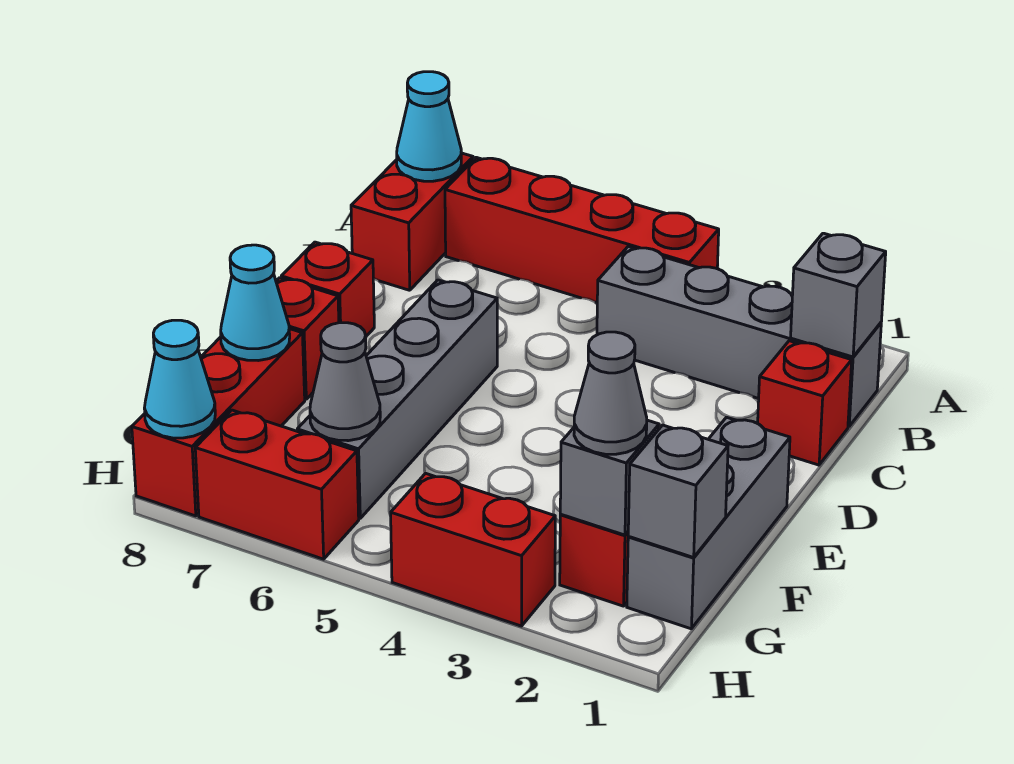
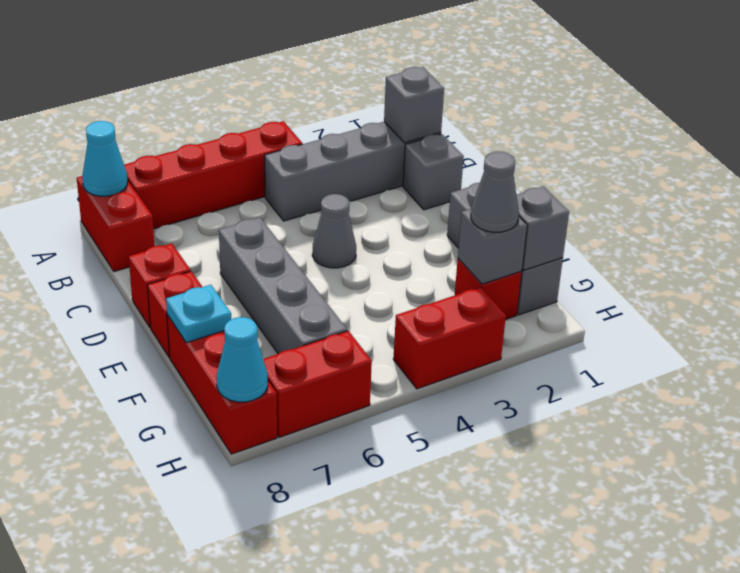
red brick C1 level 1 -> grey brick C1 level 1
cyan cone F8 level 2 -> cyan plate F8 level 2
grey cone G6 level 2 -> grey cone D4 level 1

